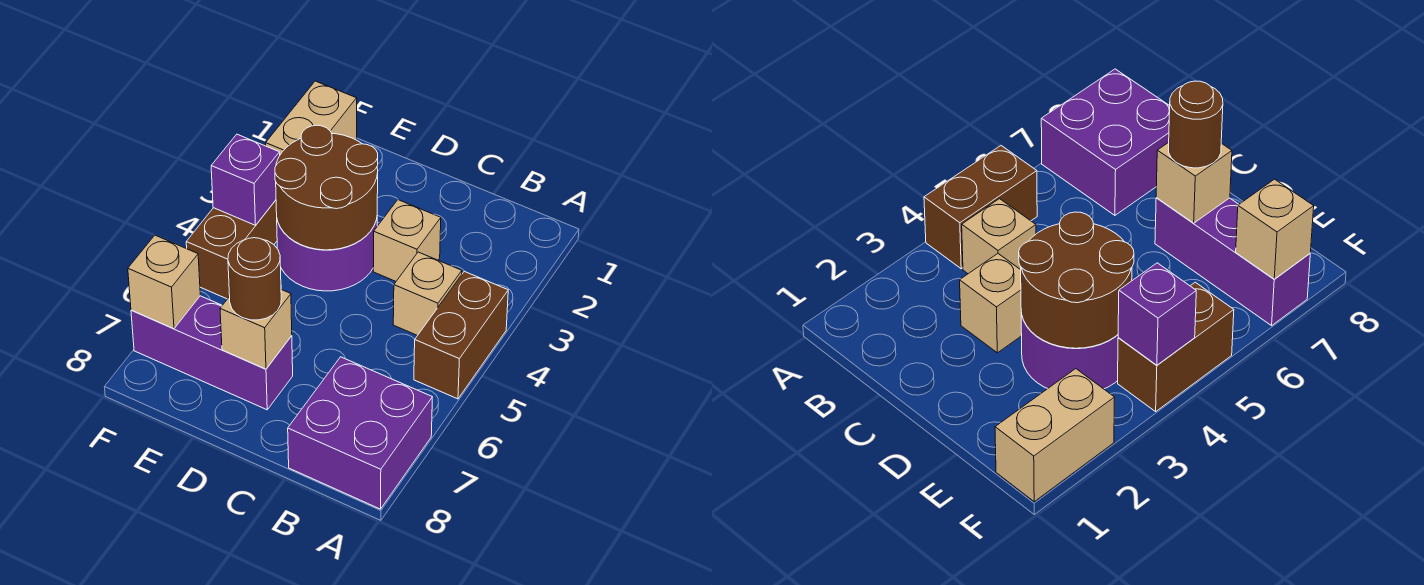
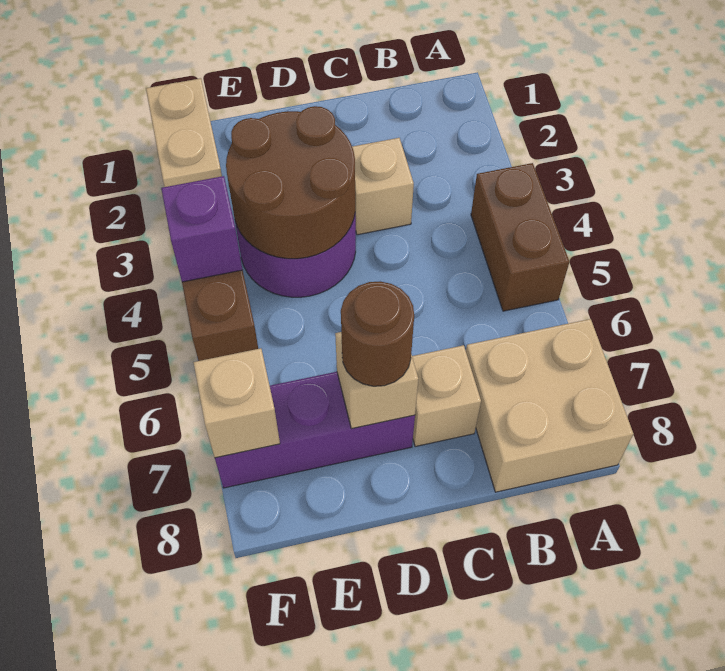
purple brick A7:B8 level 1 -> tan brick A7:B8 level 1
tan brick B4 level 1 -> tan brick C7 level 1

